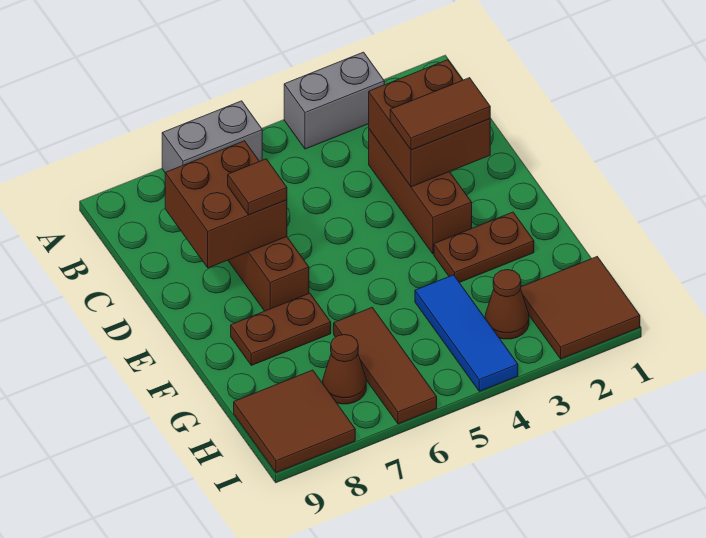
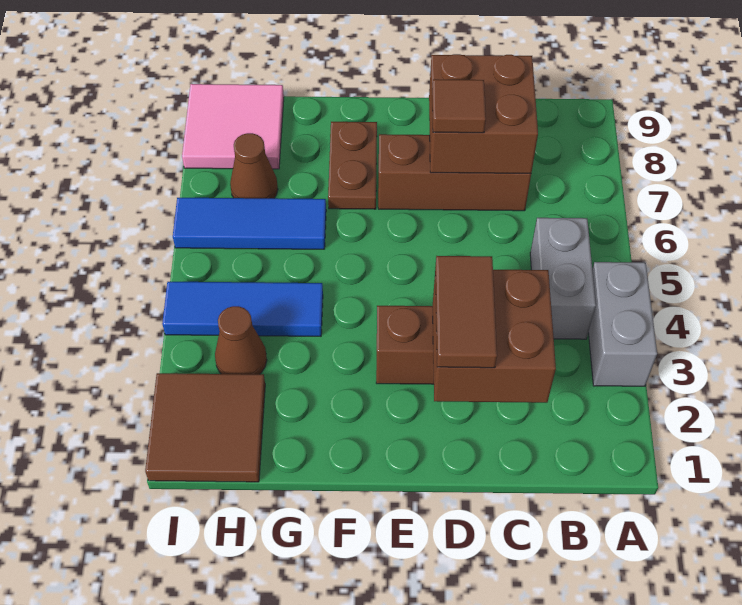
grey brick A6:A7 level 1 -> grey brick B4:B5 level 1
brown plate F2:F3 level 1 -> none
brown tile G6:I6 level 1 -> blue tile G6:I6 level 1
brown tile H8:I9 level 1 -> pink tile H8:I9 level 1

